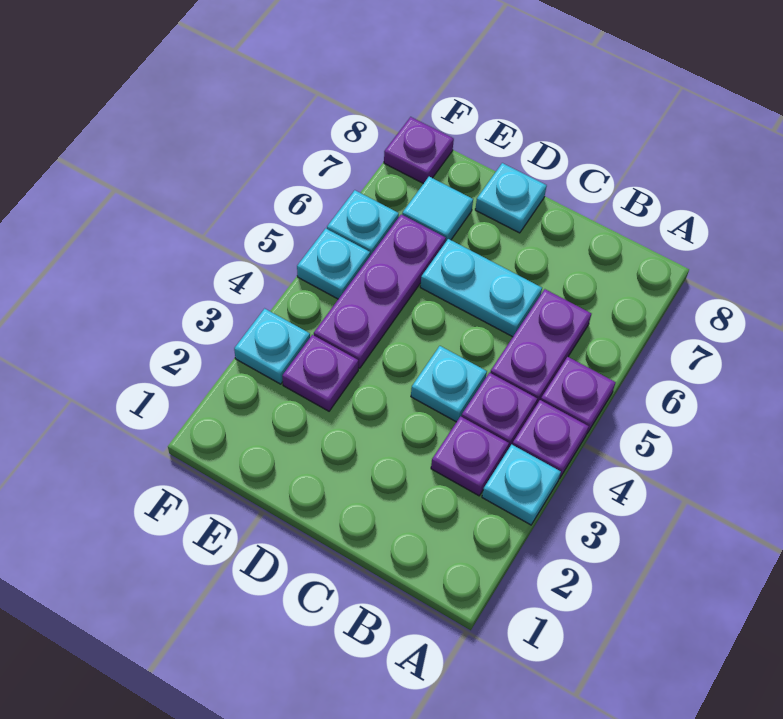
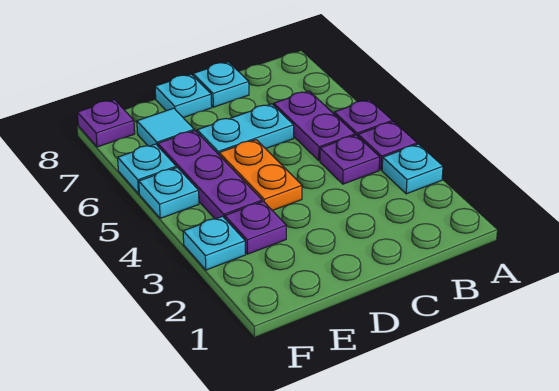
purple plate B3 level 1 -> none
cyan plate C4 level 1 -> cyan plate C8 level 1
none -> orange plate D4:D5 level 1

